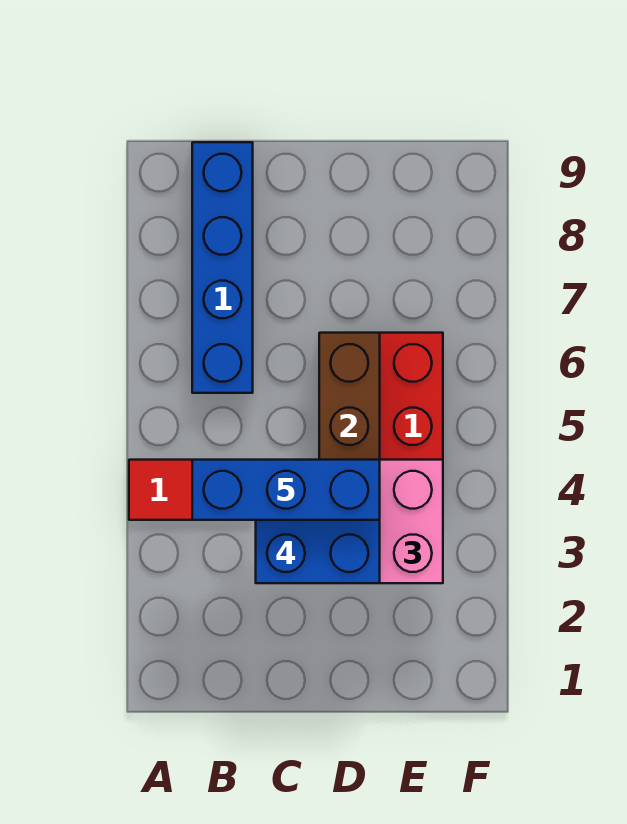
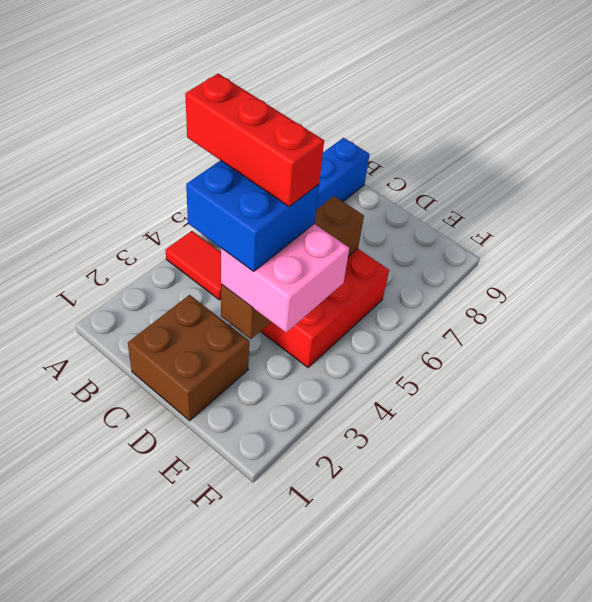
blue brick B4:D4 level 5 -> red brick B4:D4 level 5
none -> brown brick C1:D2 level 1

